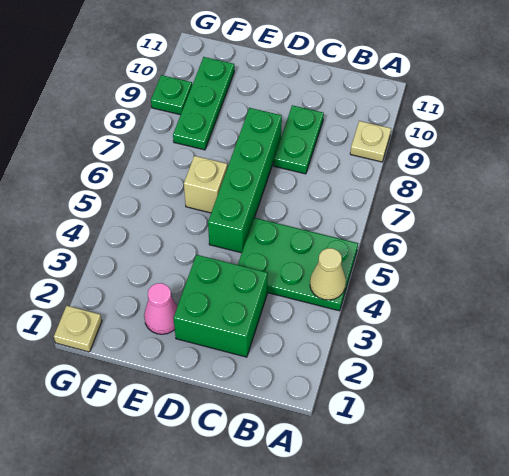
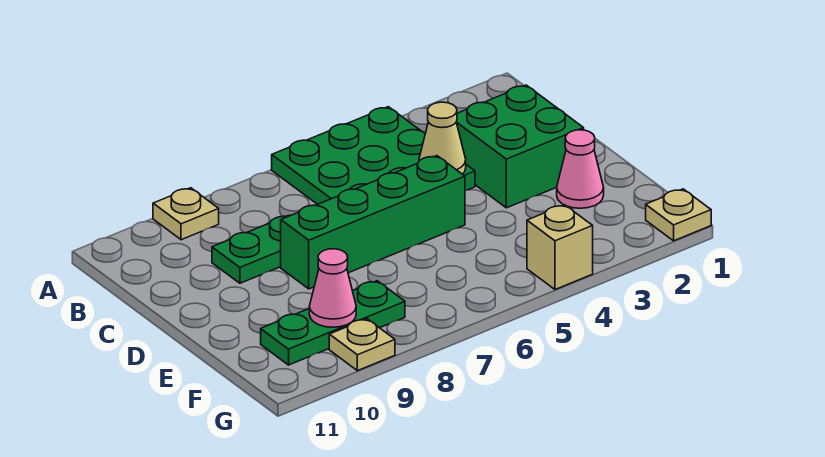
green plate A4:C5 level 1 -> green plate A4:C6 level 1
tan cone A4 level 2 -> tan cone C4 level 2
tan brick E6 level 1 -> tan brick G4 level 1
none -> pink cone F9 level 2
green plate G9 level 1 -> tan plate G9 level 1

